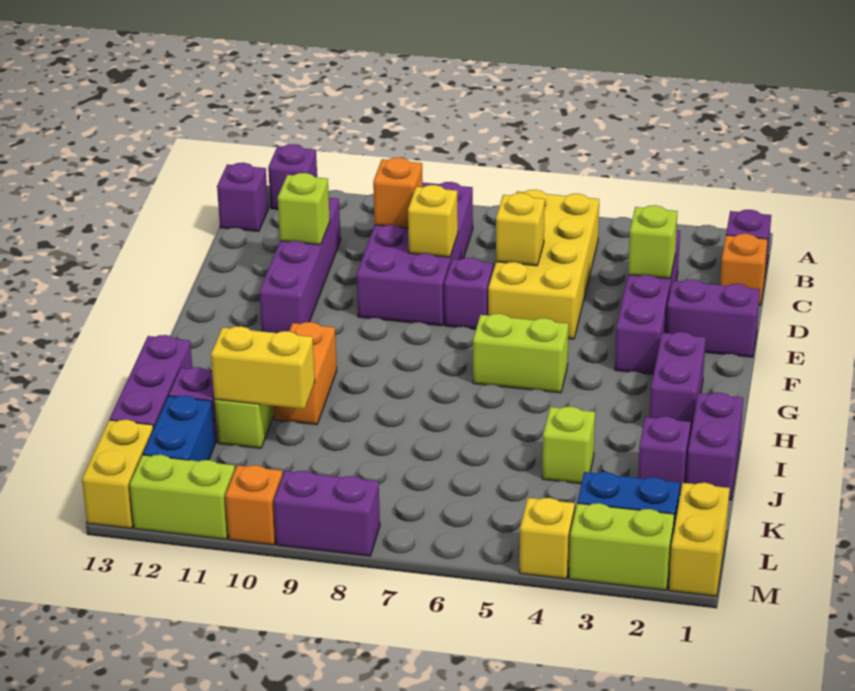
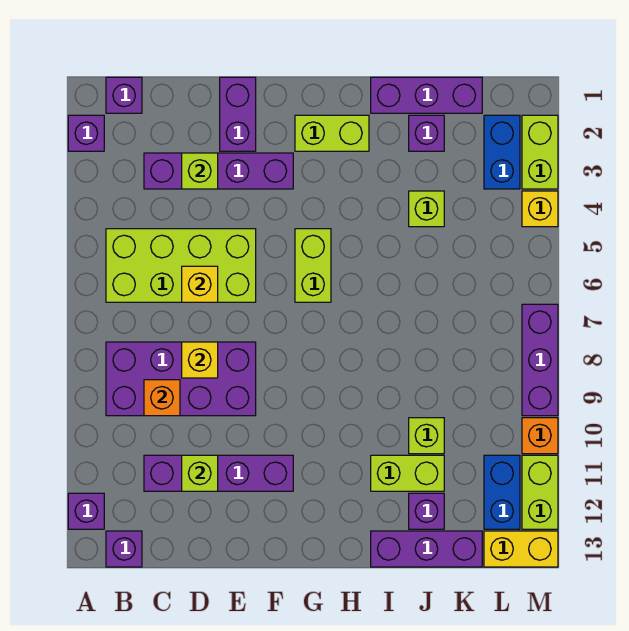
yellow brick B5:E6 level 1 -> lime brick B5:E6 level 1
orange brick C1 level 1 -> none
purple brick E7 level 1 -> purple brick A2 level 1
purple brick G2:H2 level 1 -> lime brick G2:H2 level 1
orange brick H10:I10 level 1 -> none
purple brick I1:J1 level 1 -> purple brick I1:K1 level 1
none -> lime brick J10 level 1
yellow brick J10:J11 level 2 -> none
blue brick K12:L12 level 1 -> blue brick L11:L12 level 1
yellow brick L1:M1 level 1 -> none
purple brick M8:M9 level 1 -> purple brick M7:M9 level 1

